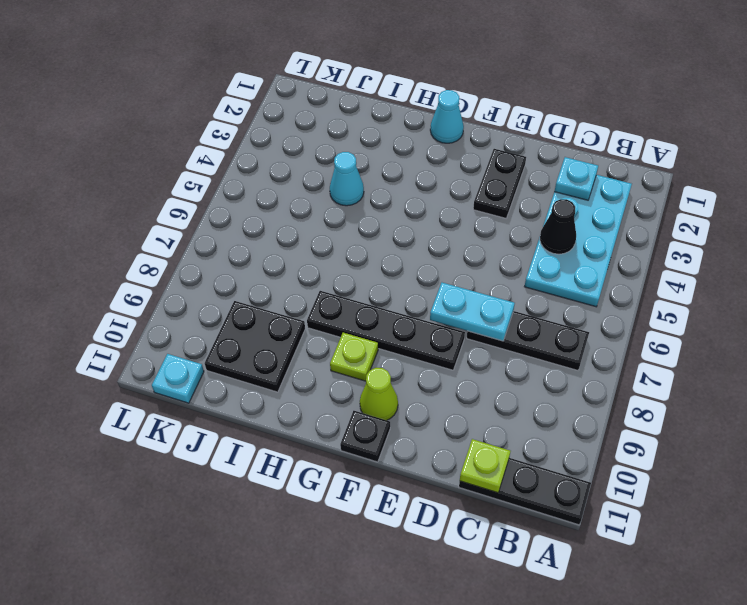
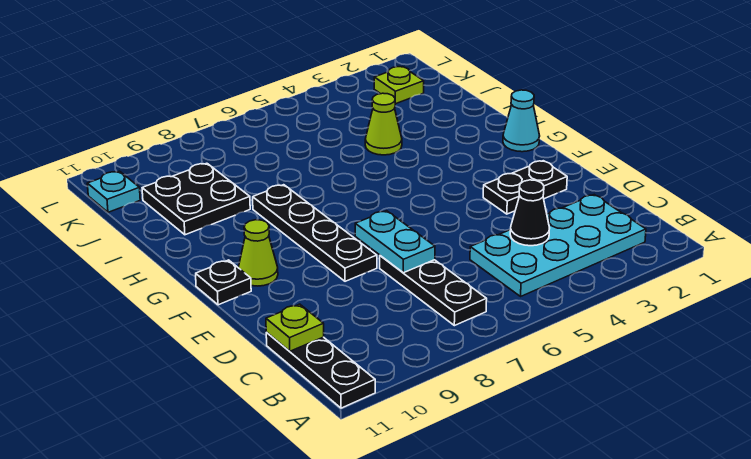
cyan plate C2 level 2 -> none
lime plate G9 level 1 -> lime plate K2 level 1
cyan cone I4 level 1 -> lime cone I4 level 1

